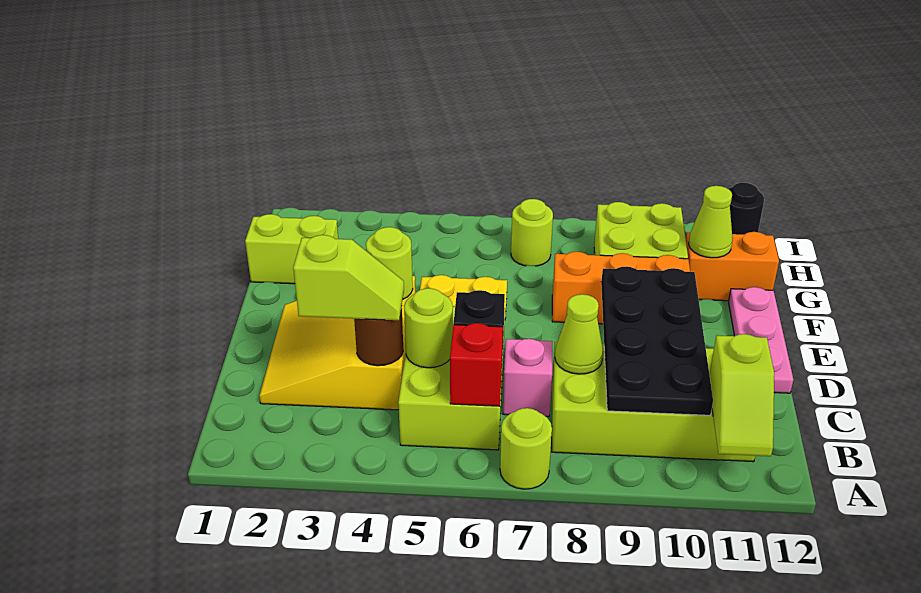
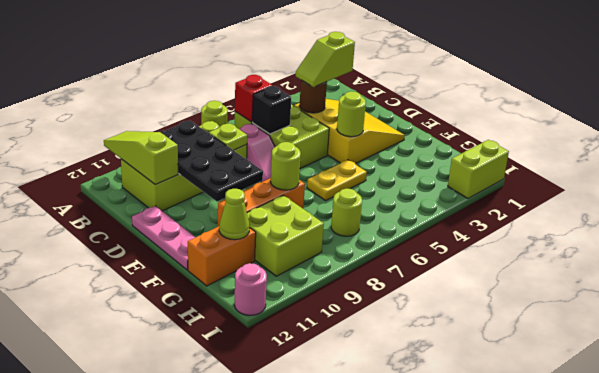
lime slope A11:B11 level 2 top B -> lime slope A11:C11 level 2 top C
lime round brick C5 level 2 -> lime round brick F8 level 2
lime cone C8 level 2 -> lime plate C8 level 2
lime brick G1:G2 level 1 -> lime brick I1:I2 level 1
black round brick I12 level 1 -> pink round brick I12 level 1

